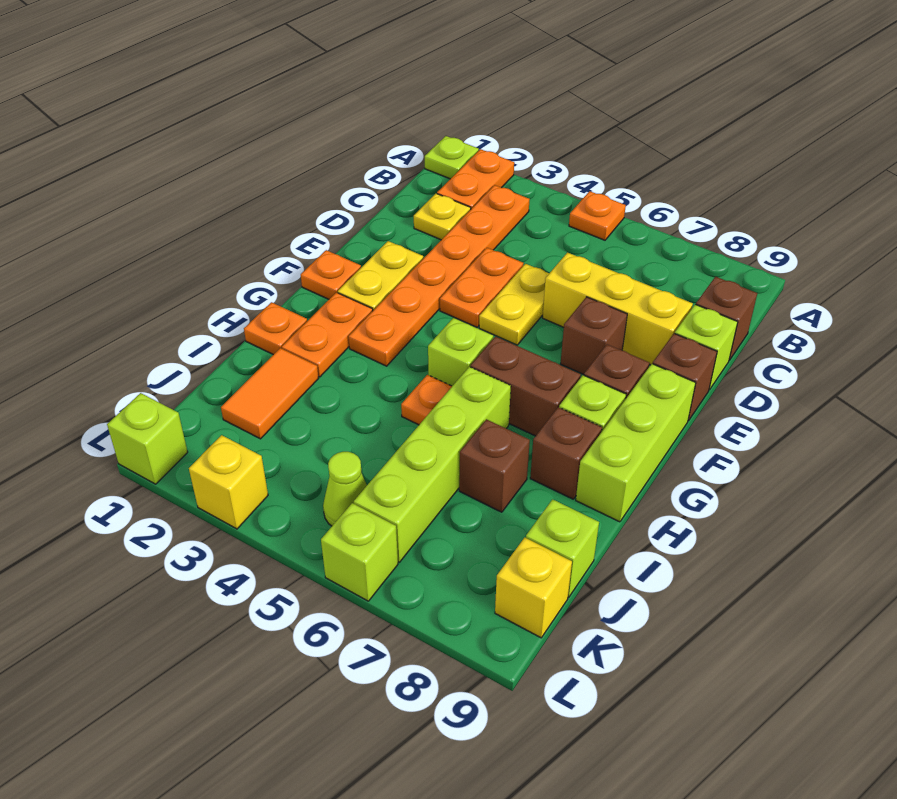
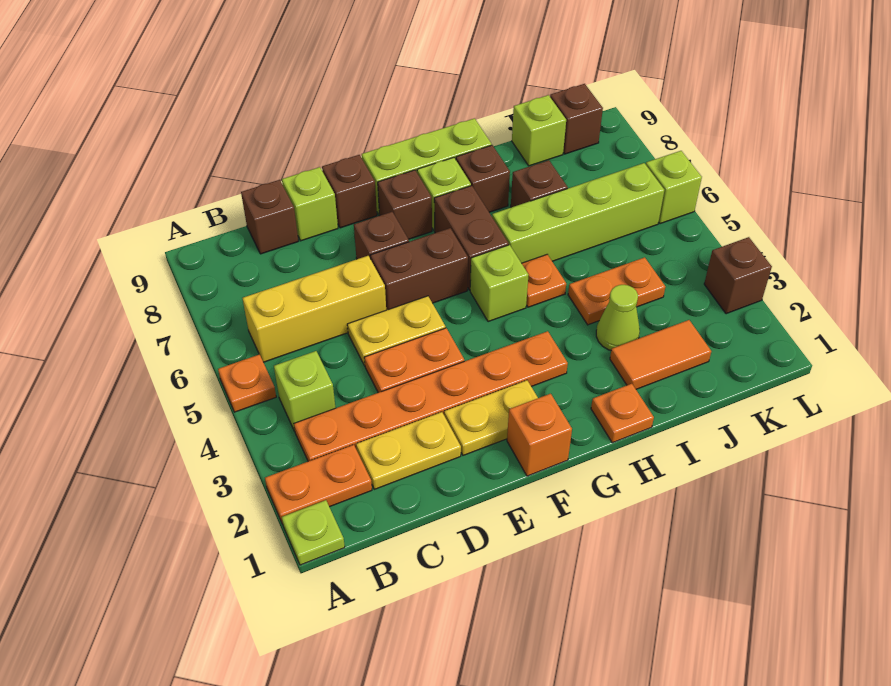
yellow plate C2 level 1 -> yellow plate C2:D2 level 1
yellow brick D6:D8 level 1 -> yellow brick B6:D6 level 1
none -> brown brick E6:F6 level 1
orange plate F1 level 1 -> orange brick F1 level 1
orange plate G2:H2 level 1 -> orange plate I4:J4 level 1
lime cone K5 level 1 -> lime cone I3 level 1
yellow brick K9 level 1 -> brown brick K9 level 1
lime brick L1 level 1 -> lime brick B4 level 1
yellow brick L3 level 1 -> brown brick L3 level 1

